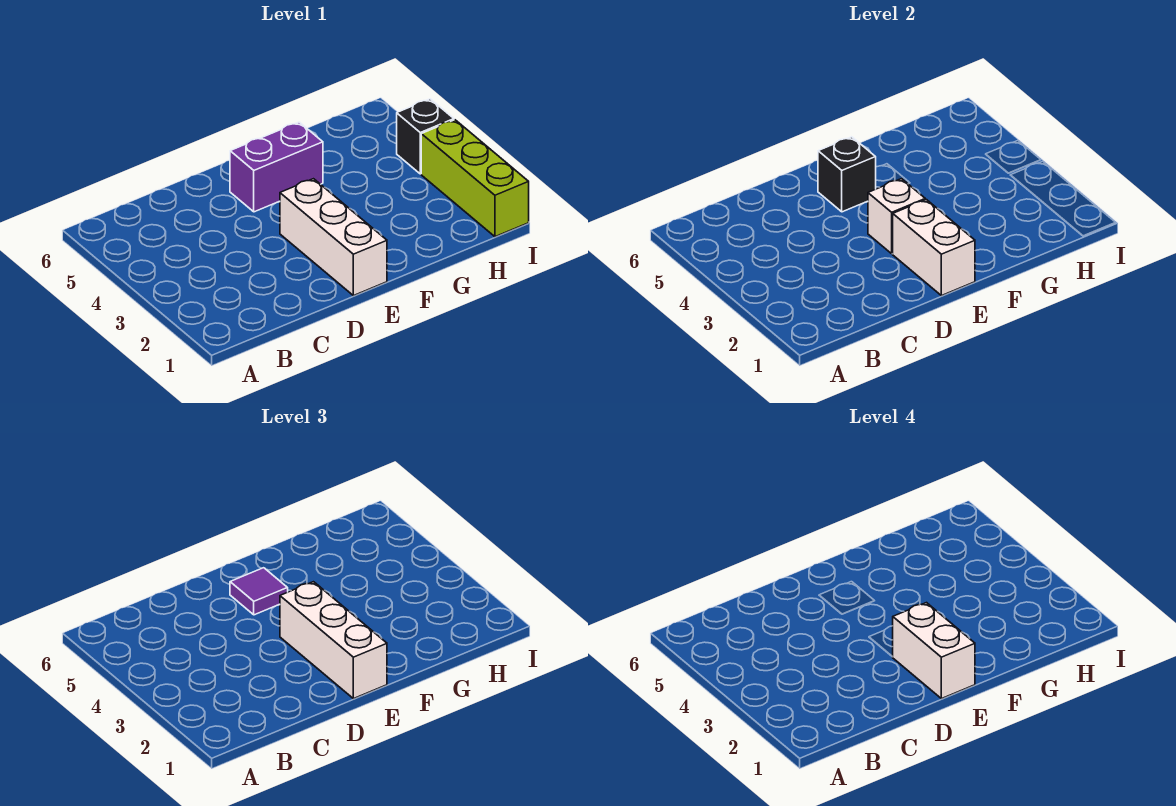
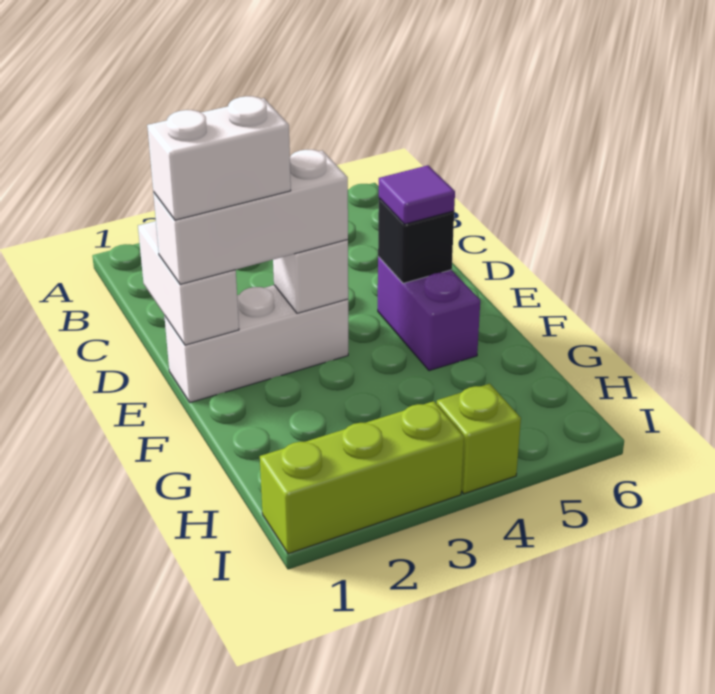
white brick E1:E2 level 2 -> white brick D1:E1 level 2
black brick I4 level 1 -> lime brick I4 level 1

